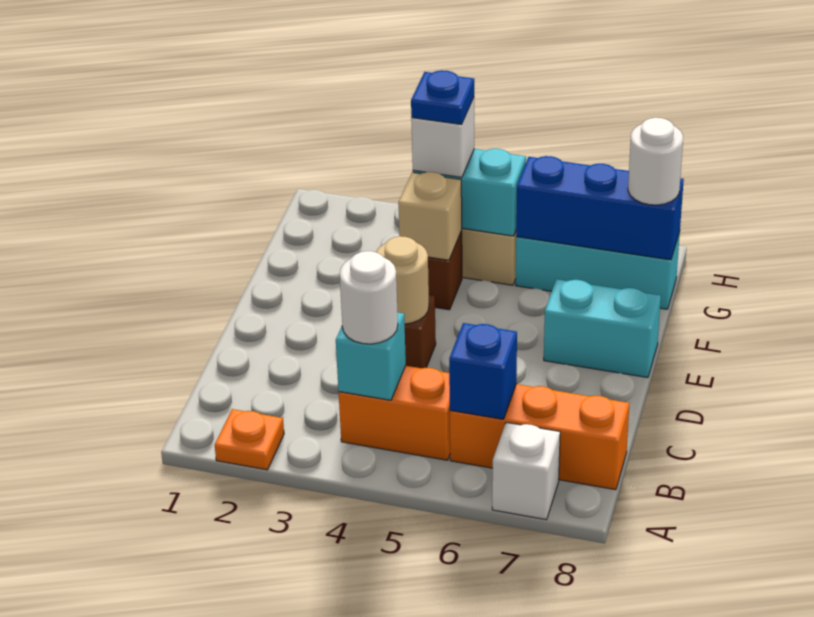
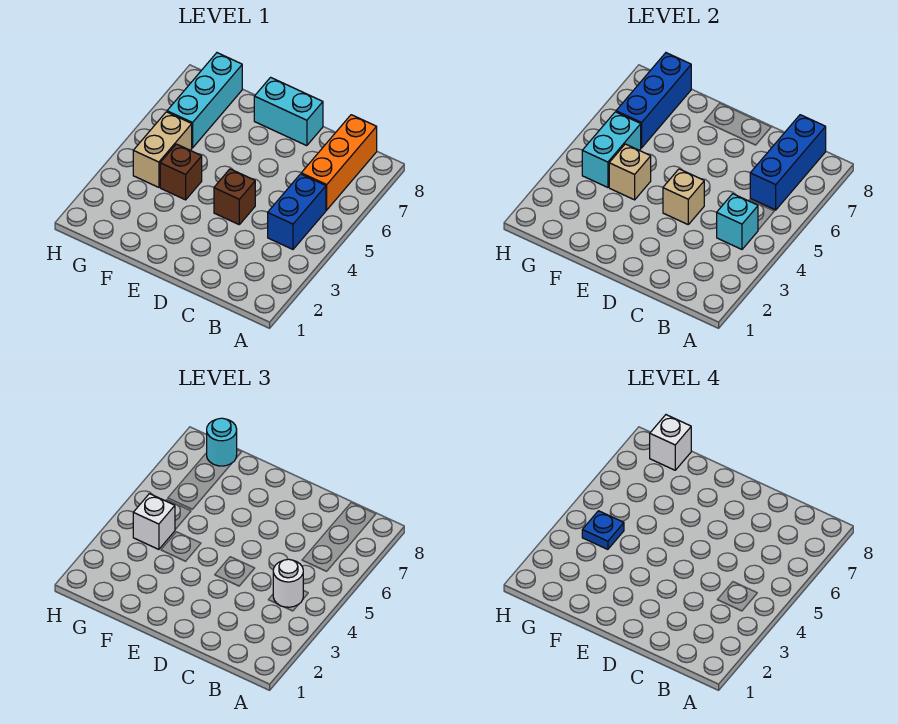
orange plate A2 level 1 -> none
white brick A7 level 1 -> white brick G8 level 4
orange brick B4:B5 level 1 -> blue brick B4:B5 level 1
blue brick B6 level 2 -> blue brick B6:B8 level 2
tan round brick D4 level 2 -> tan brick D4 level 2
cyan brick E7:E8 level 1 -> cyan brick D8:E8 level 1
white round brick G8 level 3 -> cyan round brick G8 level 3

